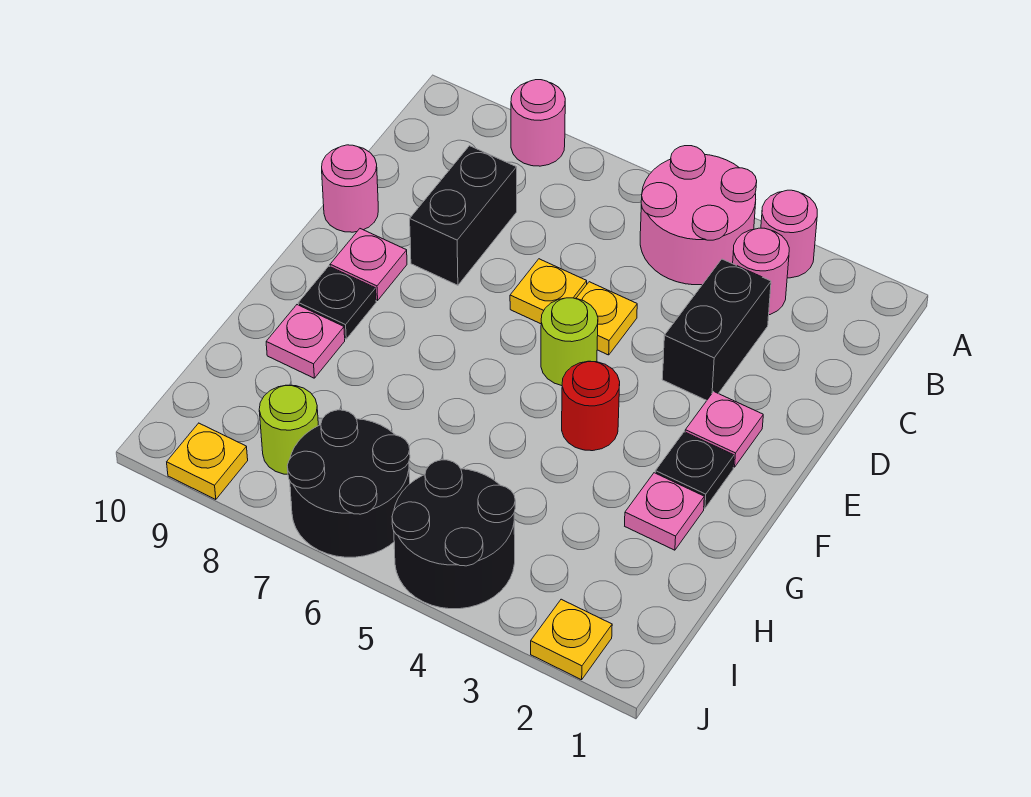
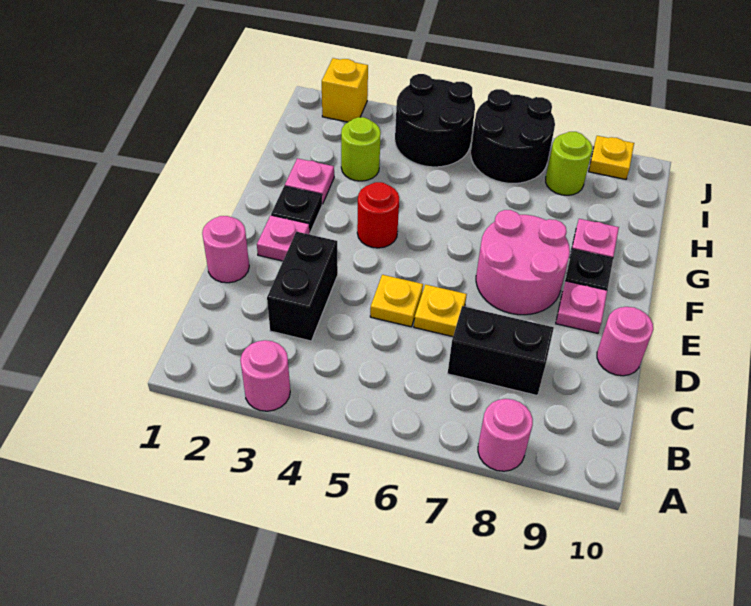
pink round brick A4:B5 level 1 -> pink round brick E7:F8 level 1
pink round brick B3 level 1 -> pink round brick D1 level 1
black brick C8:D8 level 1 -> black brick C7:C8 level 1
lime round brick E5 level 1 -> lime round brick H3 level 1
yellow plate J2 level 1 -> yellow brick J2 level 1

